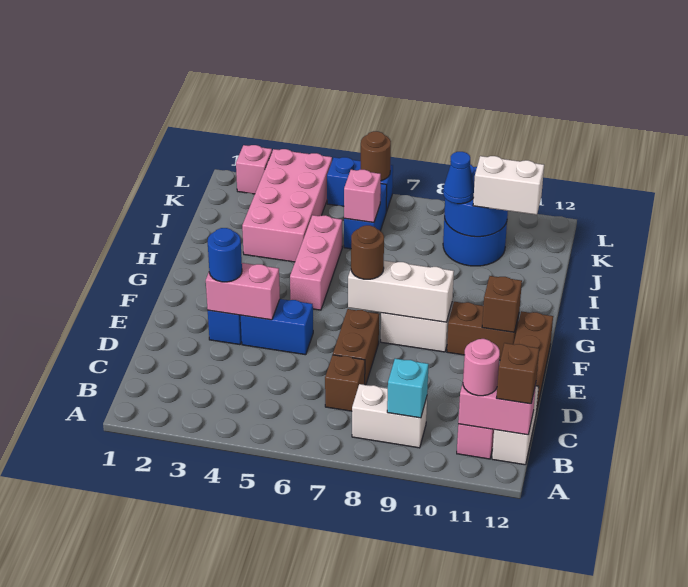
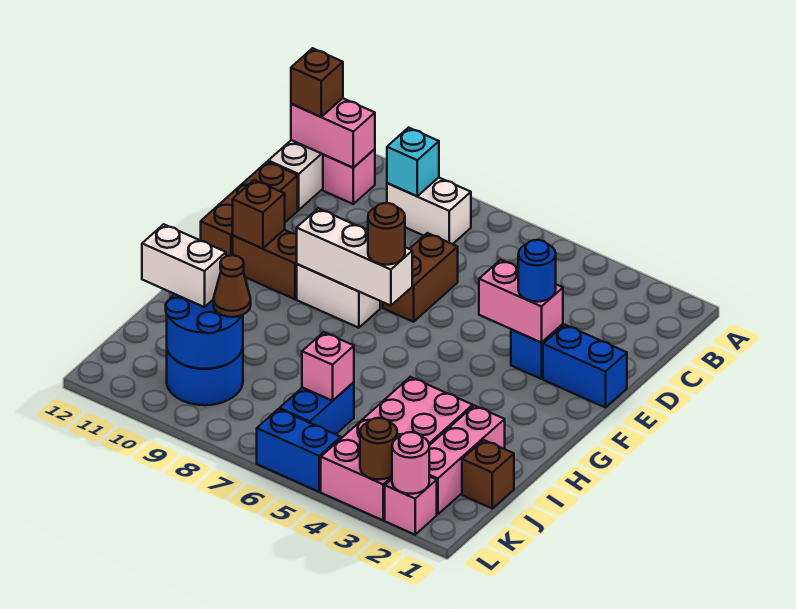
pink round brick B11 level 3 -> pink round brick L2 level 2
brown brick C7 level 1 -> brown brick J1 level 1
blue brick E4:E5 level 1 -> blue brick E1:E2 level 1
pink brick G5:I5 level 1 -> pink brick I2:K2 level 1
blue cone J9 level 3 -> brown cone J9 level 3
brown round brick L6 level 2 -> brown round brick L3 level 2

